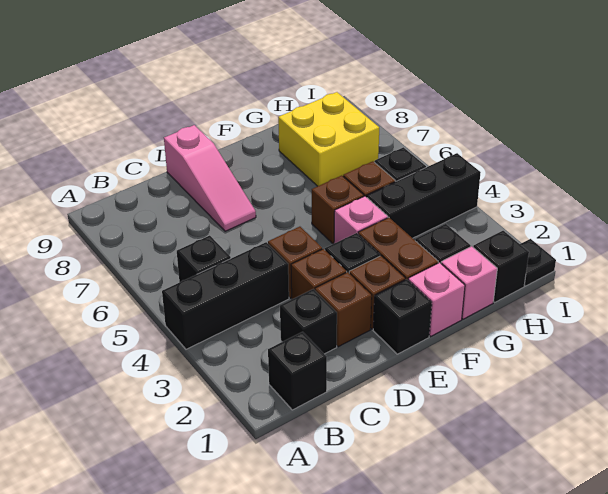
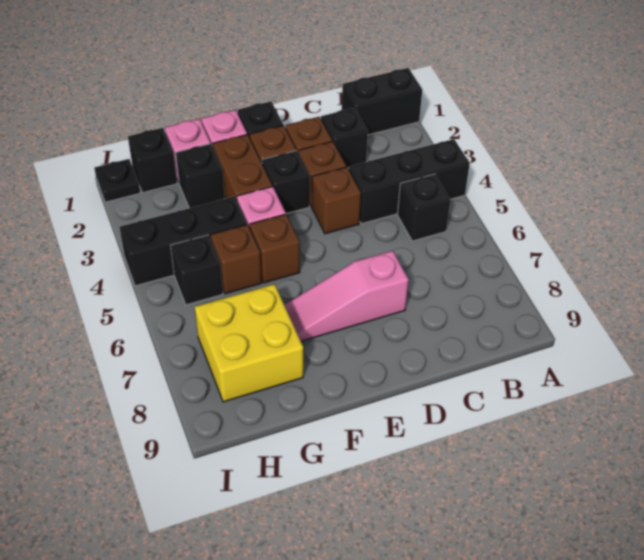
black brick B1 level 1 -> black brick A1:B1 level 1
pink slope D7:D9 level 1 top 9 -> pink slope D7:F7 level 1 top D

